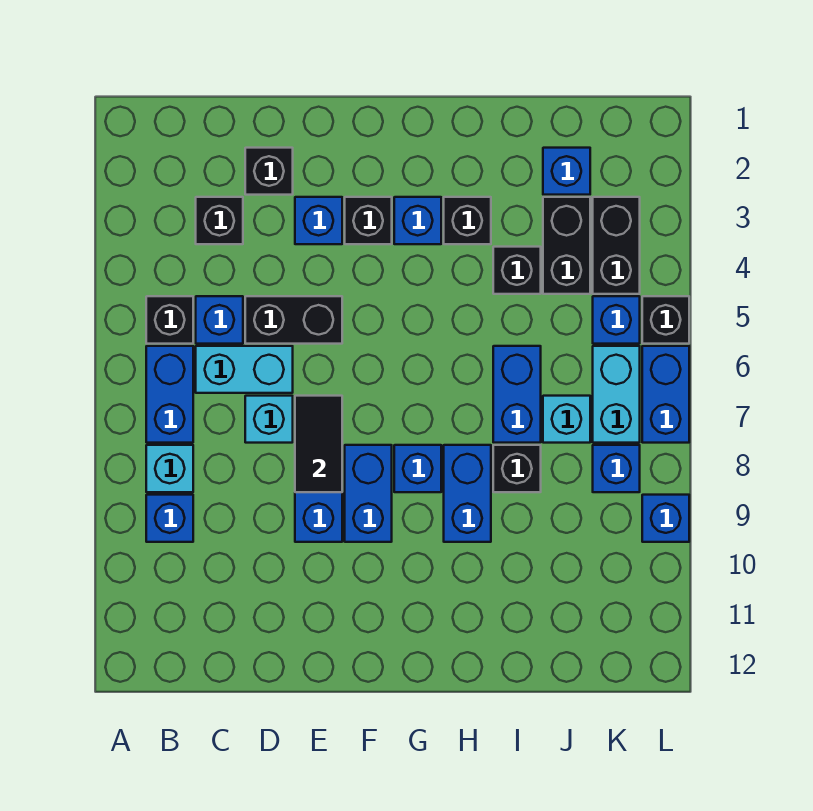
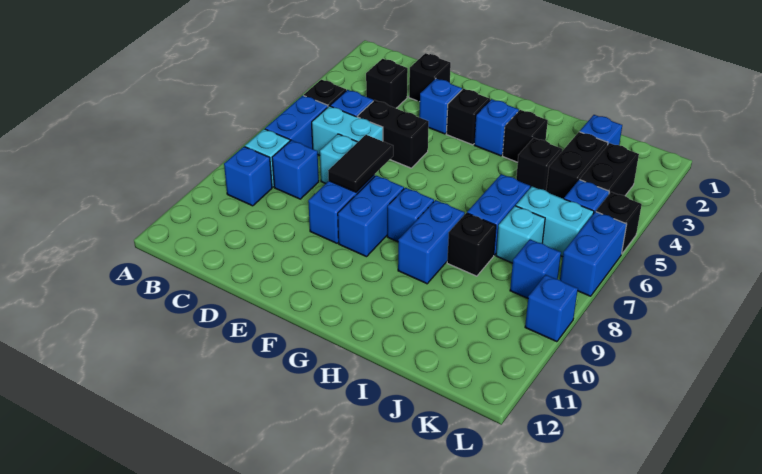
none -> blue brick C8 level 1
cyan brick K6:K7 level 1 -> cyan brick J6:K6 level 1

